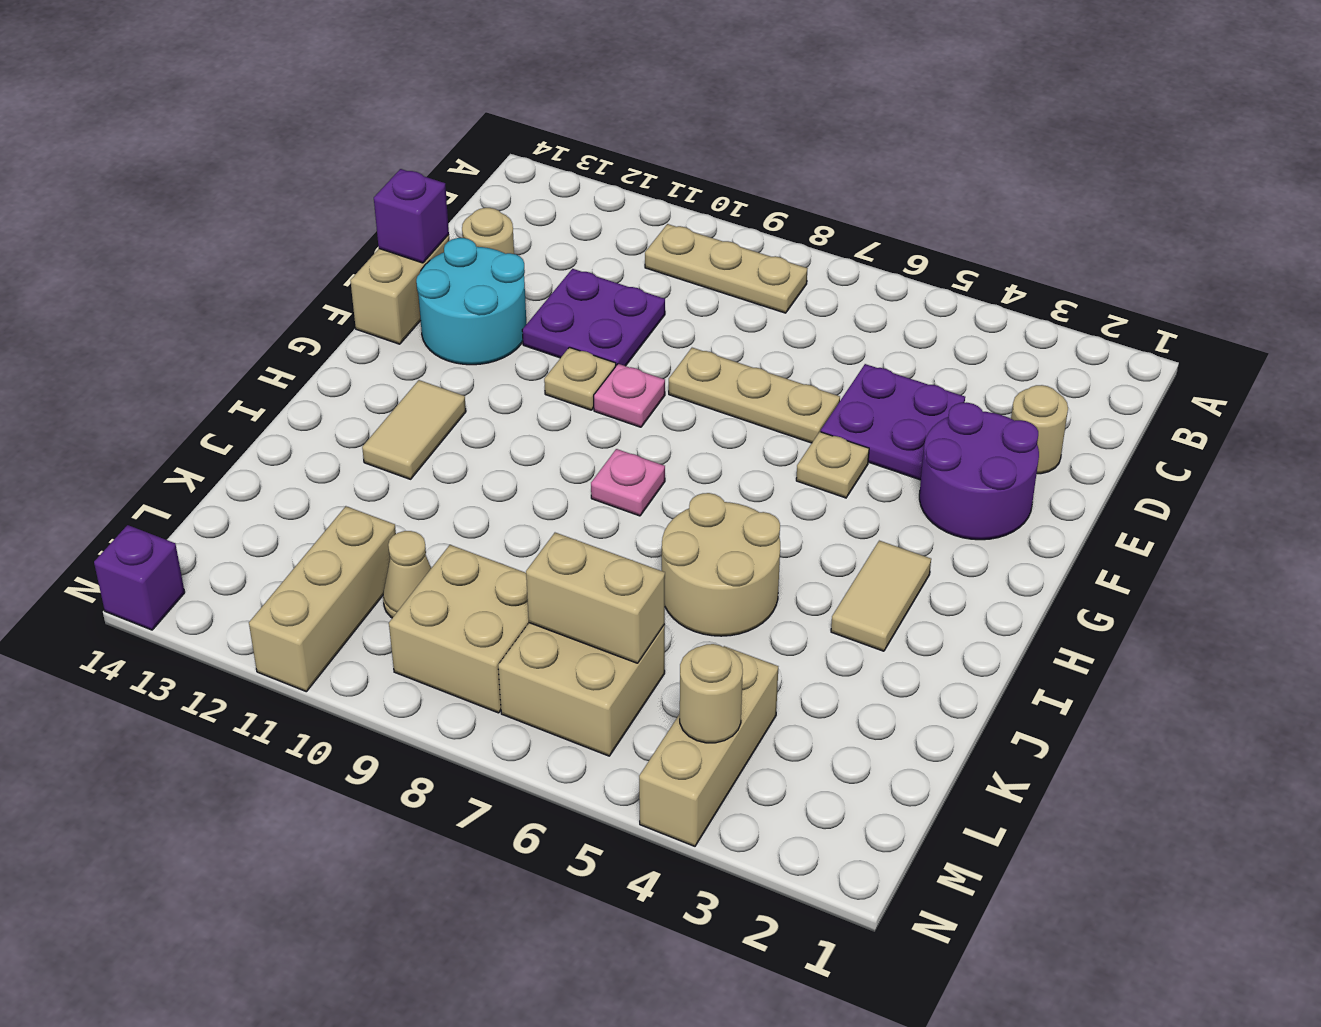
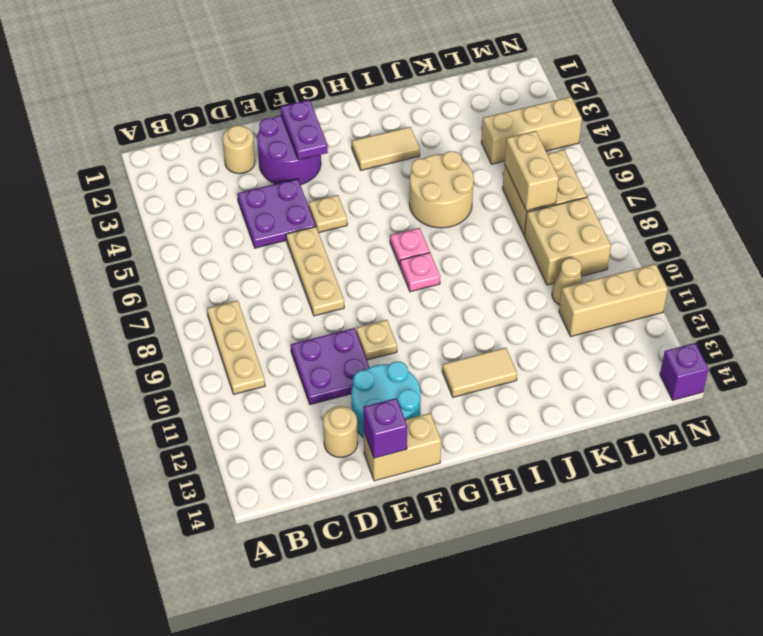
none -> purple plate F2:F3 level 2
pink plate F9 level 1 -> pink plate H7 level 1
tan round brick M4 level 2 -> none

